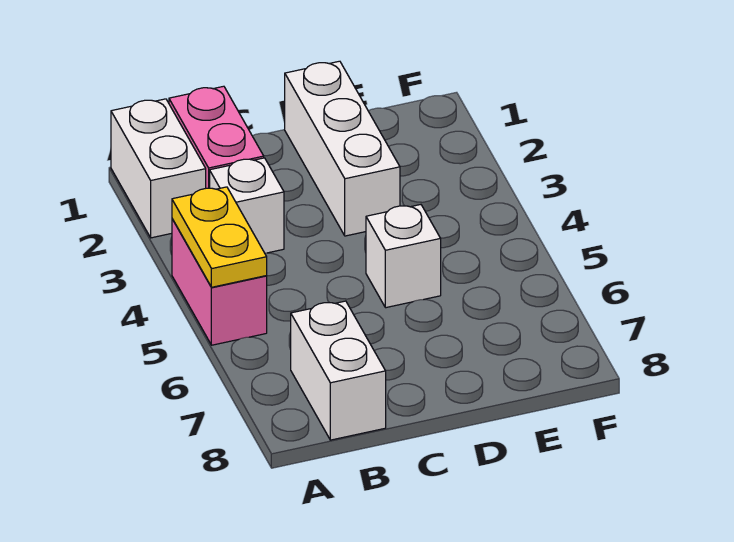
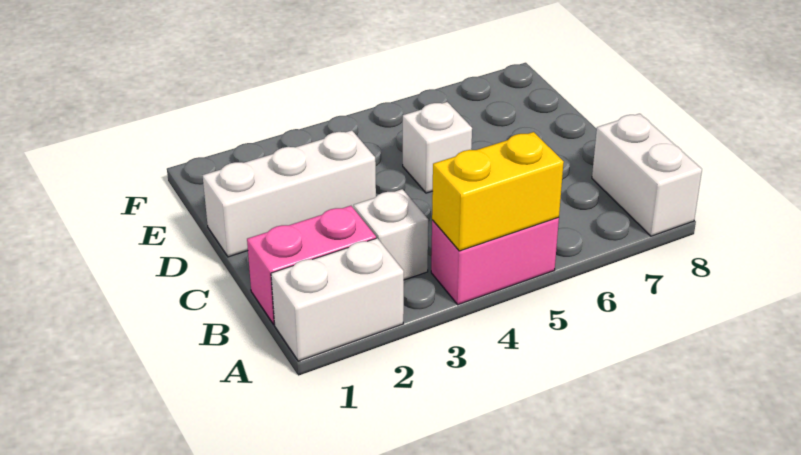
yellow plate A4:A5 level 2 -> yellow brick A4:A5 level 2
white brick B7:B8 level 1 -> white brick A8:B8 level 1

